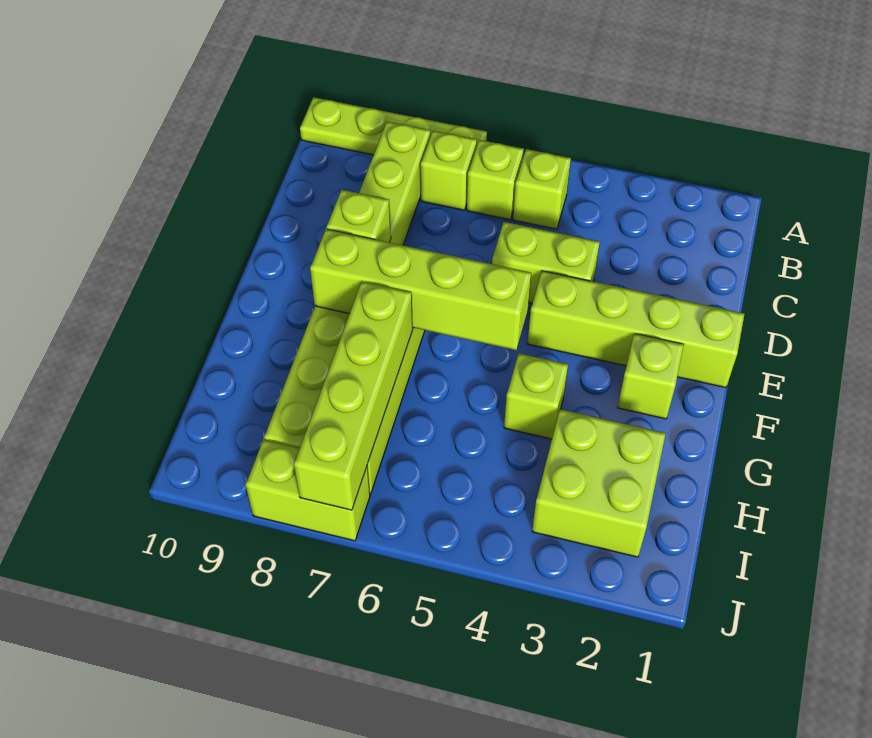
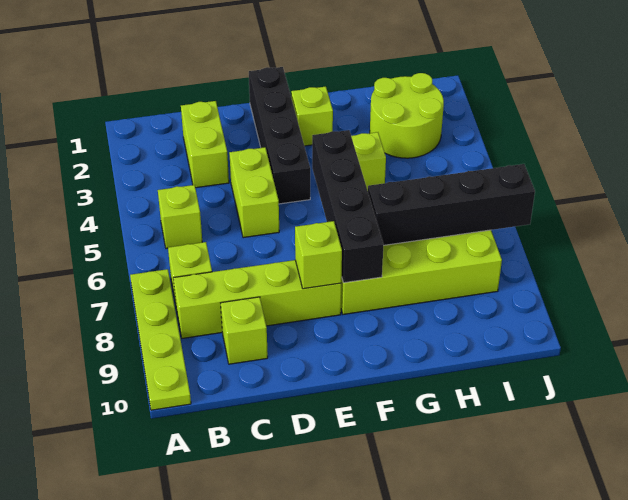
lime brick B6 level 1 -> lime brick C9 level 1
lime brick E1:E4 level 1 -> black brick E1:E4 level 1
lime brick F5:F8 level 2 -> black brick F5:F8 level 2
lime brick G7:J7 level 2 -> black brick G7:J7 level 2
lime brick H2:I3 level 1 -> lime round brick H2:I3 level 1
lime brick J7:J8 level 1 -> lime brick C2:C3 level 1

